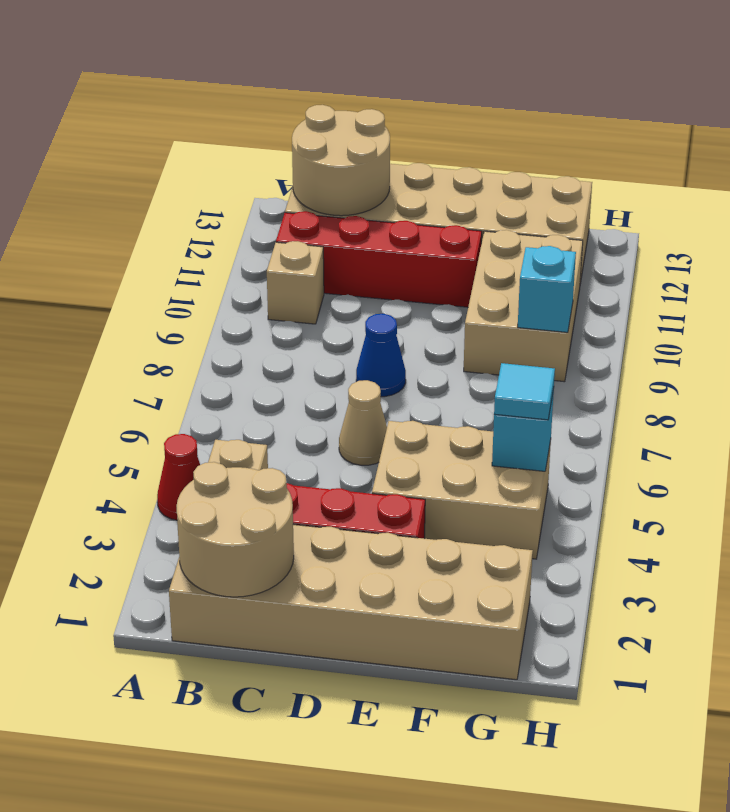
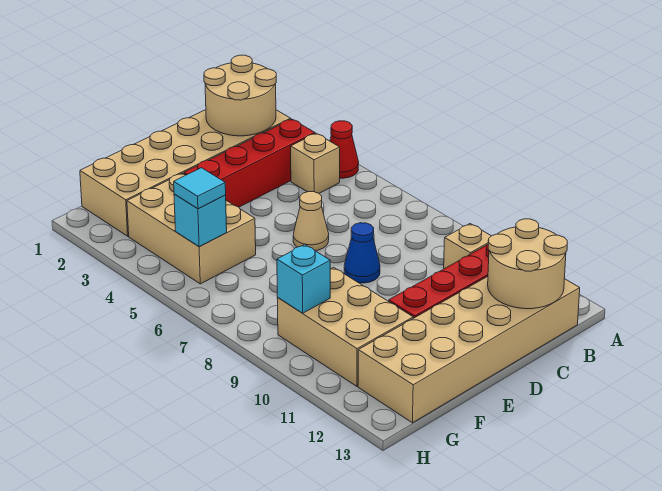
tan brick E4:G5 level 1 -> tan brick F3:G5 level 1

